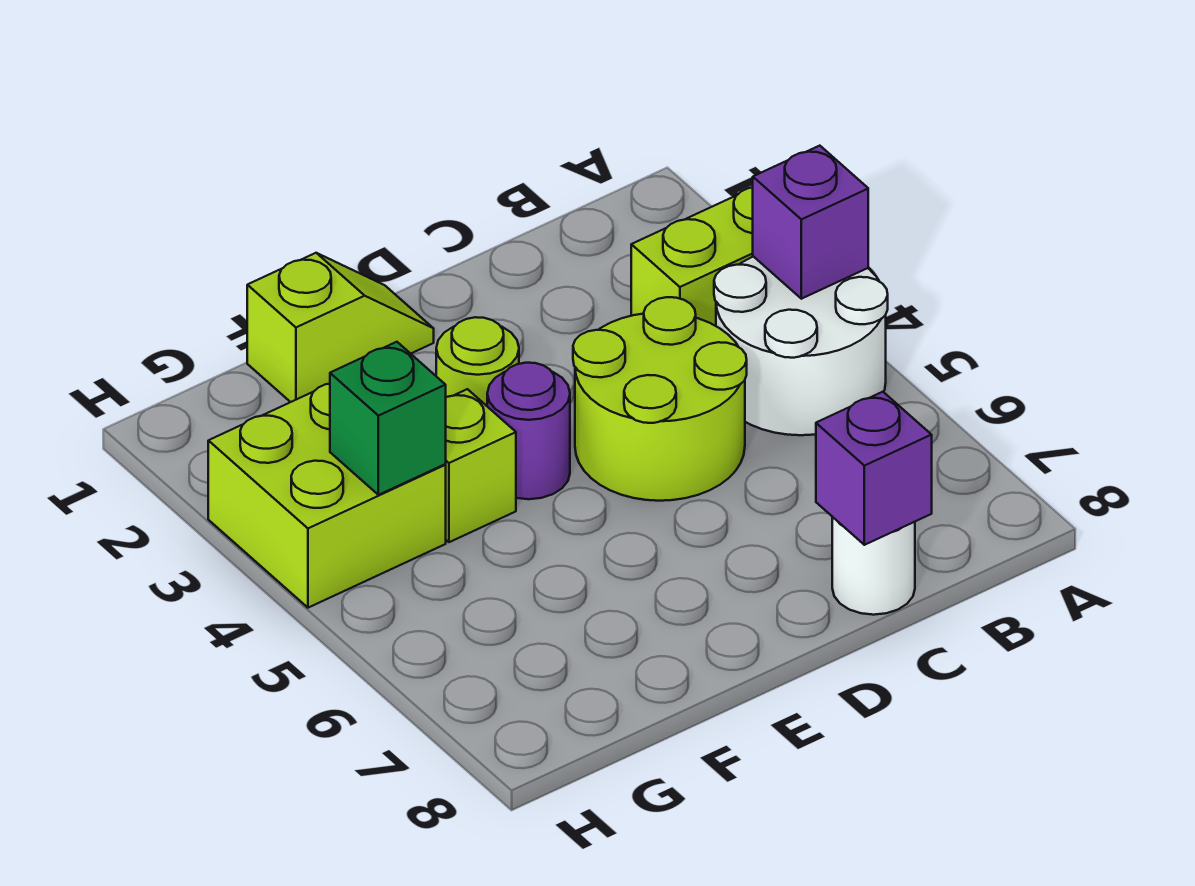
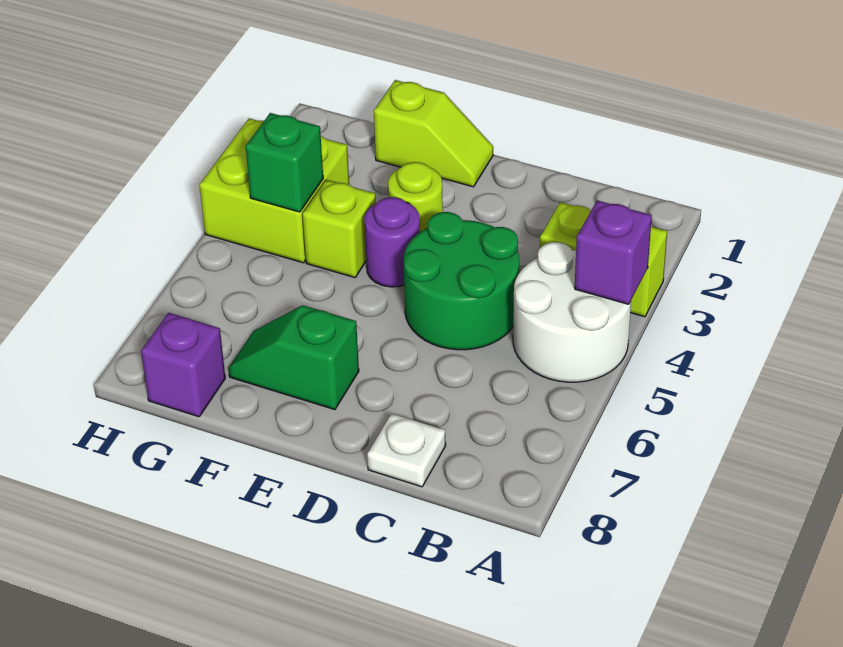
lime round brick C4:D5 level 1 -> green round brick C4:D5 level 1
white round brick C8 level 1 -> white plate C8 level 1
purple brick C8 level 2 -> purple brick G8 level 1
none -> green slope E7:F7 level 1 top E

